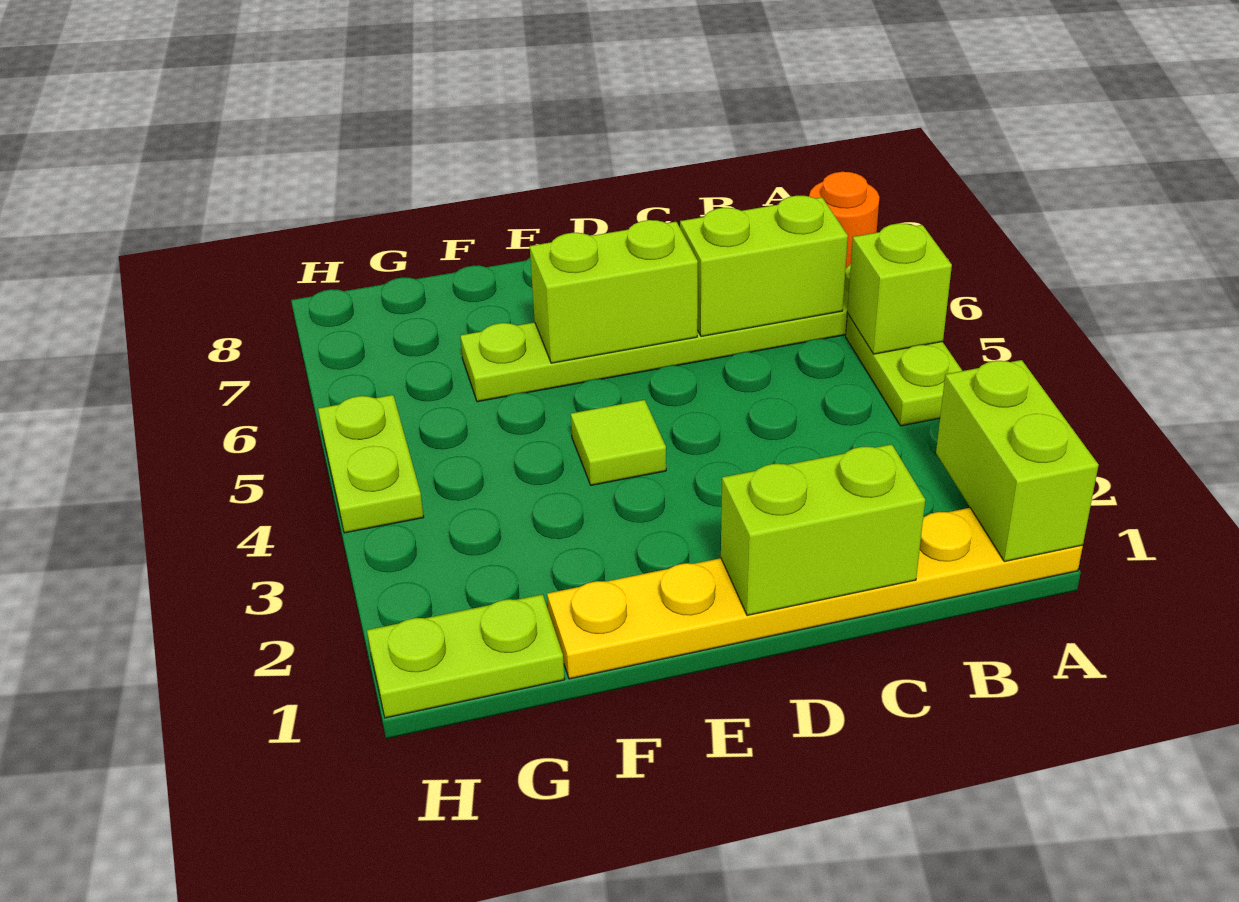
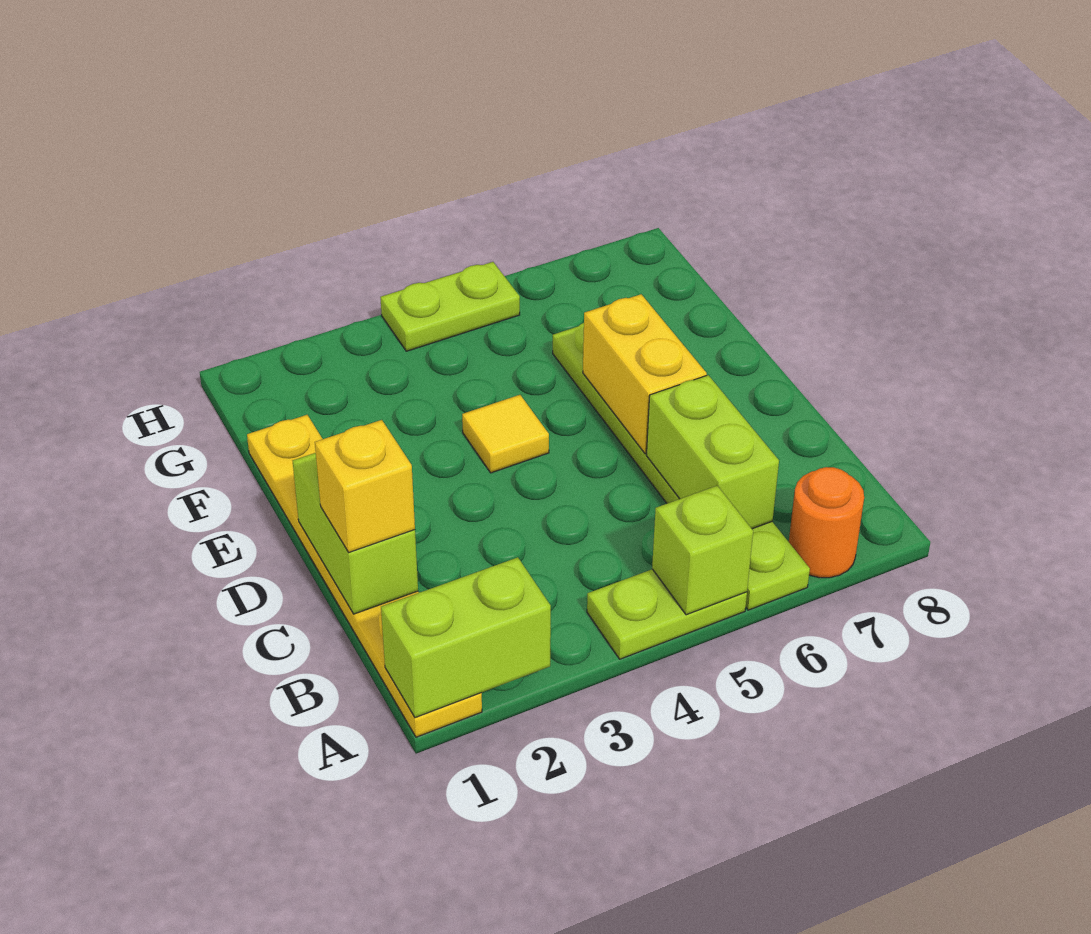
none -> yellow brick C1 level 3
lime brick D6:E6 level 2 -> yellow brick D6:E6 level 2
lime tile E4 level 1 -> yellow tile E4 level 1
lime plate G1:H1 level 1 -> none

